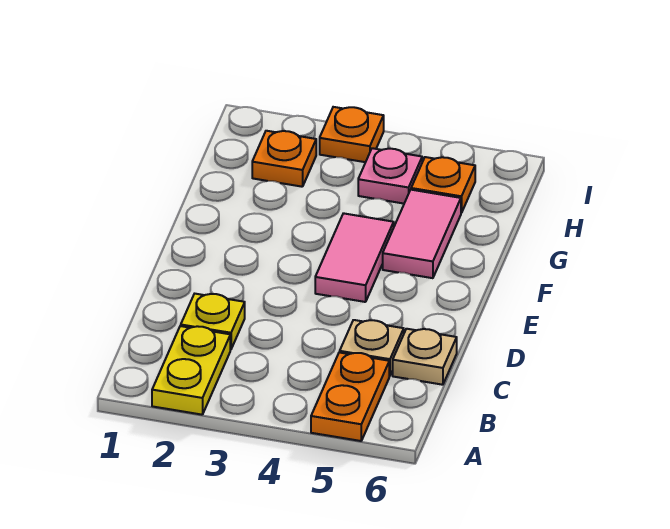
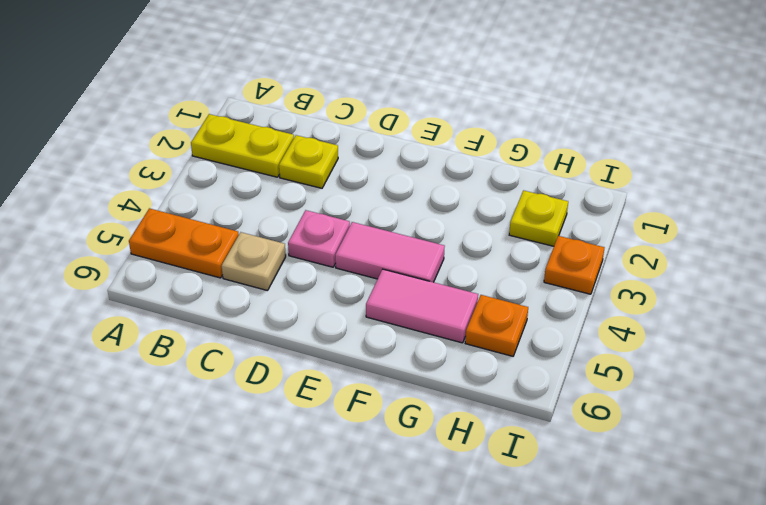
tan plate C6 level 1 -> none
orange plate H2 level 1 -> yellow plate H2 level 1
pink plate H4 level 1 -> pink plate D4 level 1

